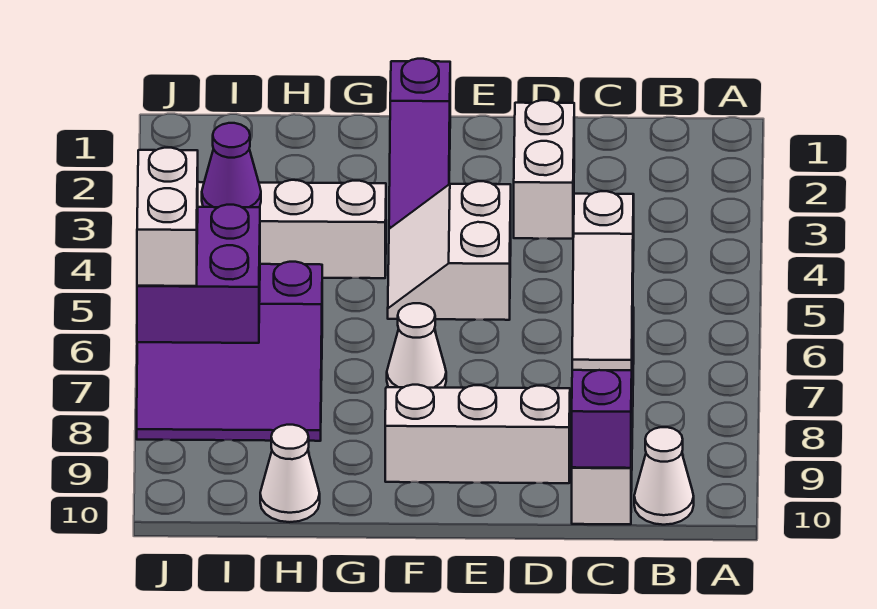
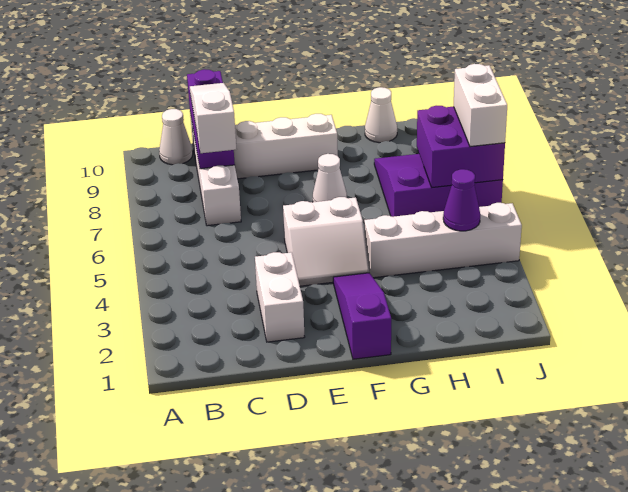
white slope E4:F5 level 1 top E -> white slope E4:F5 level 1 top 5

